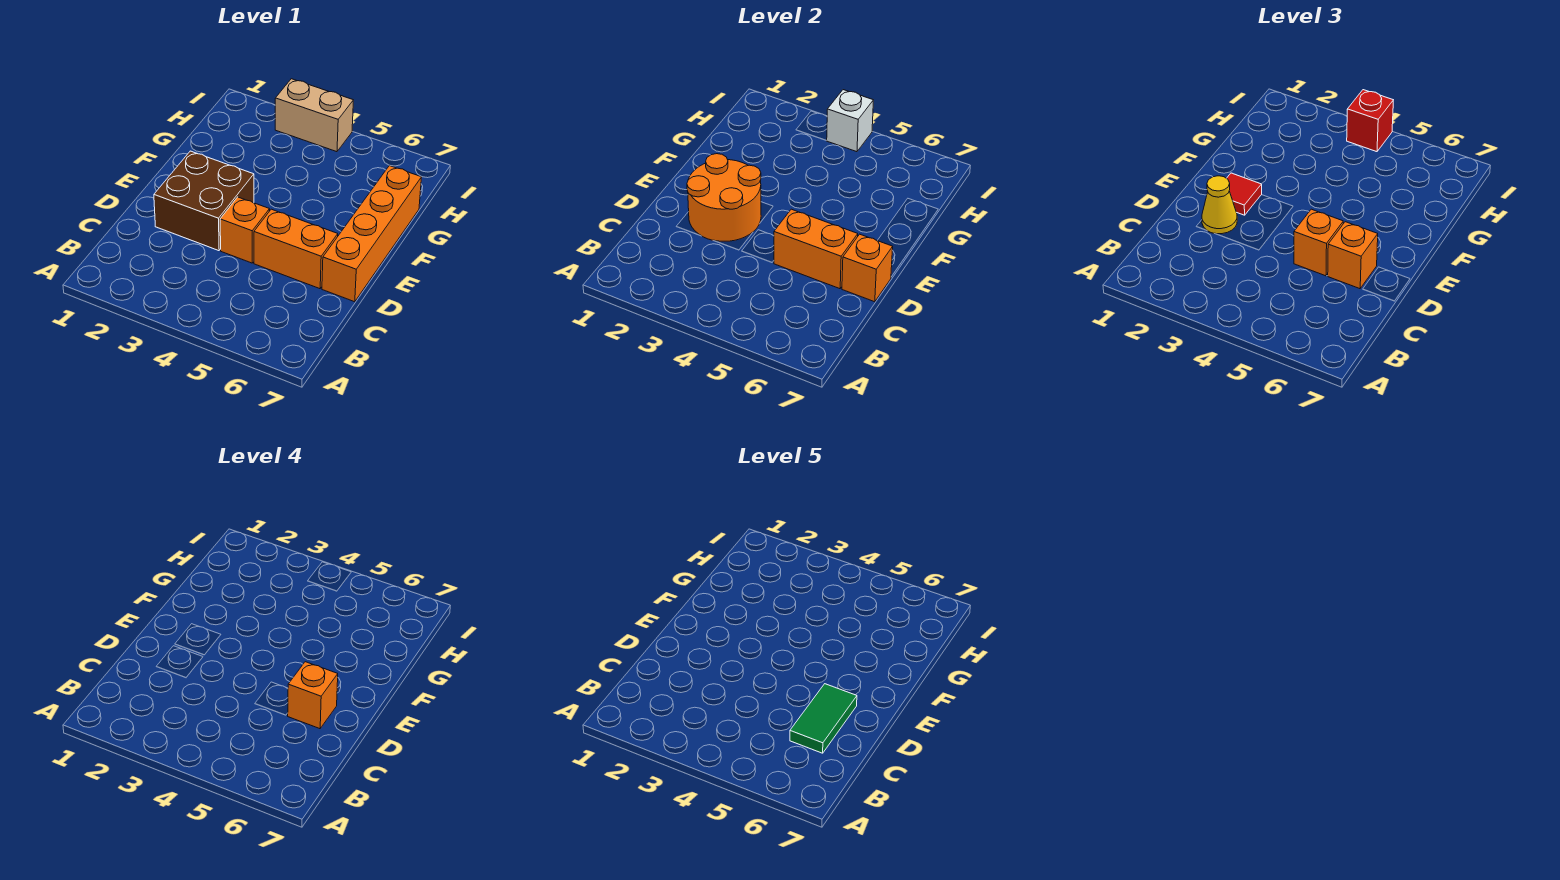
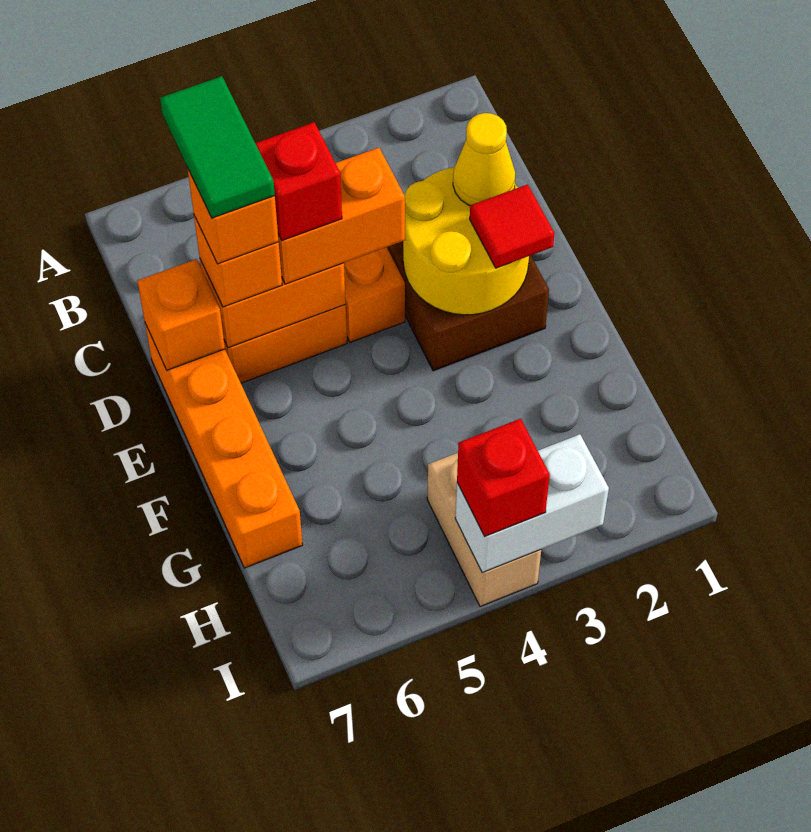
orange round brick D2:E3 level 2 -> yellow round brick D2:E3 level 2
orange brick D5 level 3 -> orange brick D4:D5 level 3
none -> red brick D5 level 4
tan brick I3:I4 level 1 -> tan brick H4:I4 level 1
white brick I4 level 2 -> white brick I3:I4 level 2

